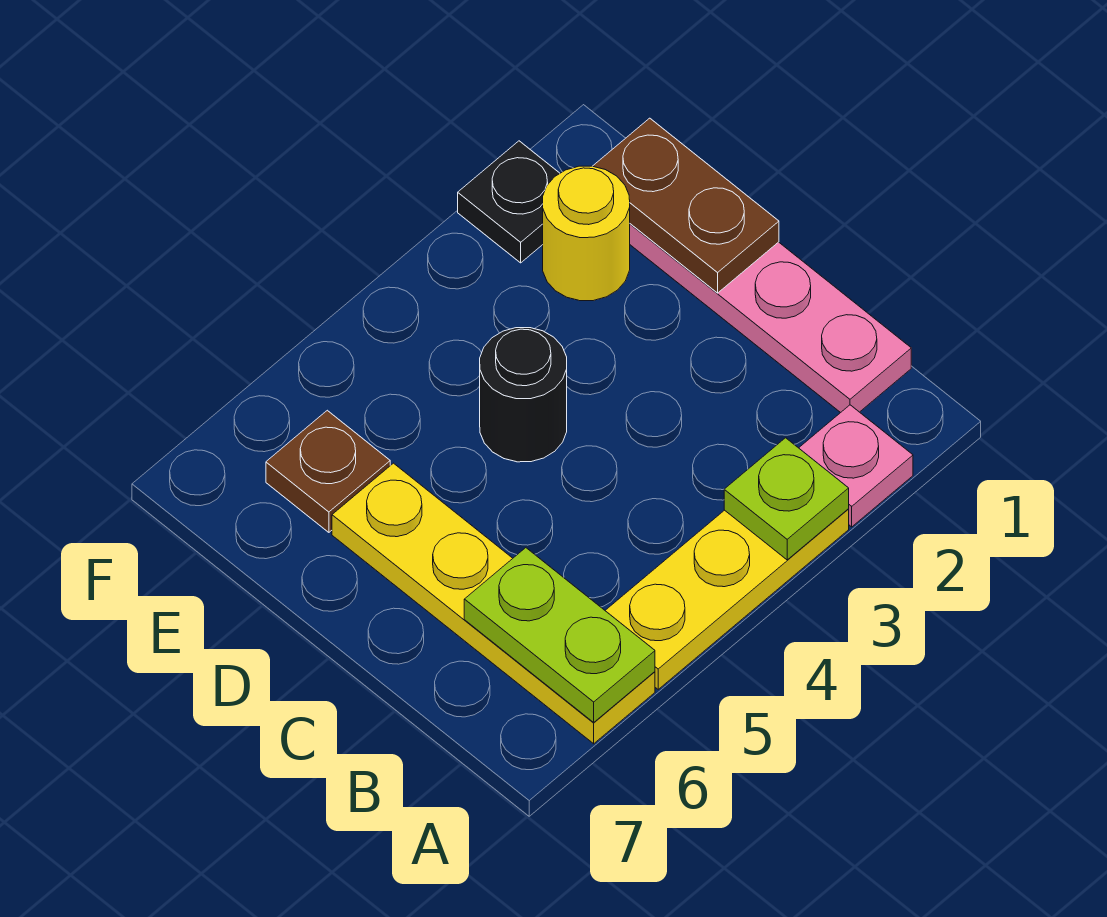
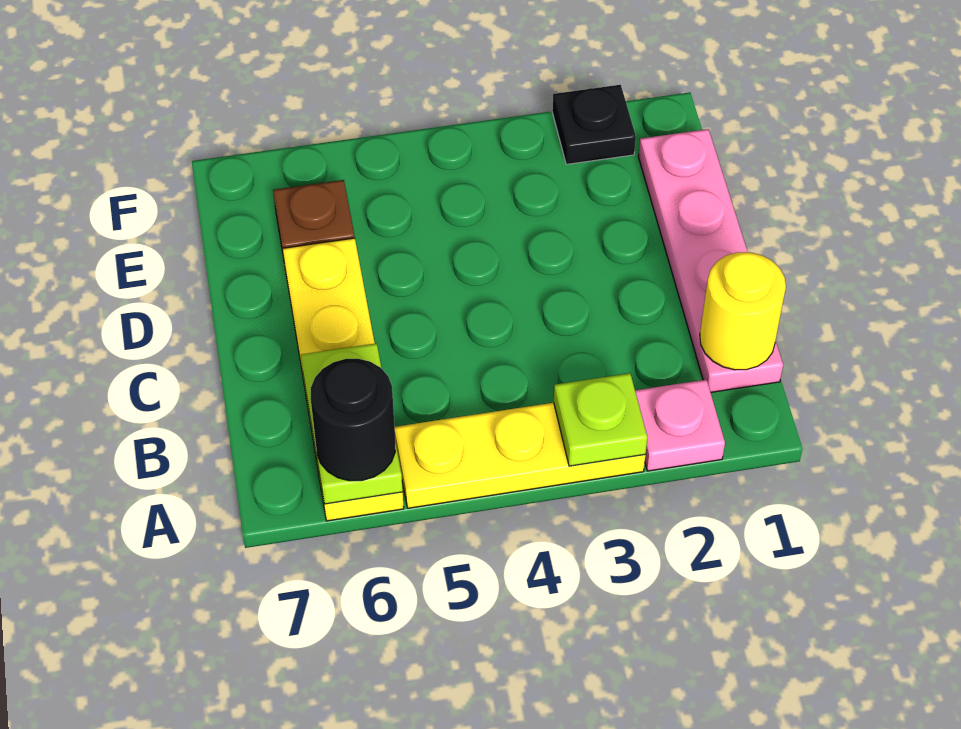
brown plate D1:E1 level 2 -> none
black round brick D4 level 1 -> black round brick A6 level 3
yellow round brick E2 level 1 -> yellow round brick B1 level 2

